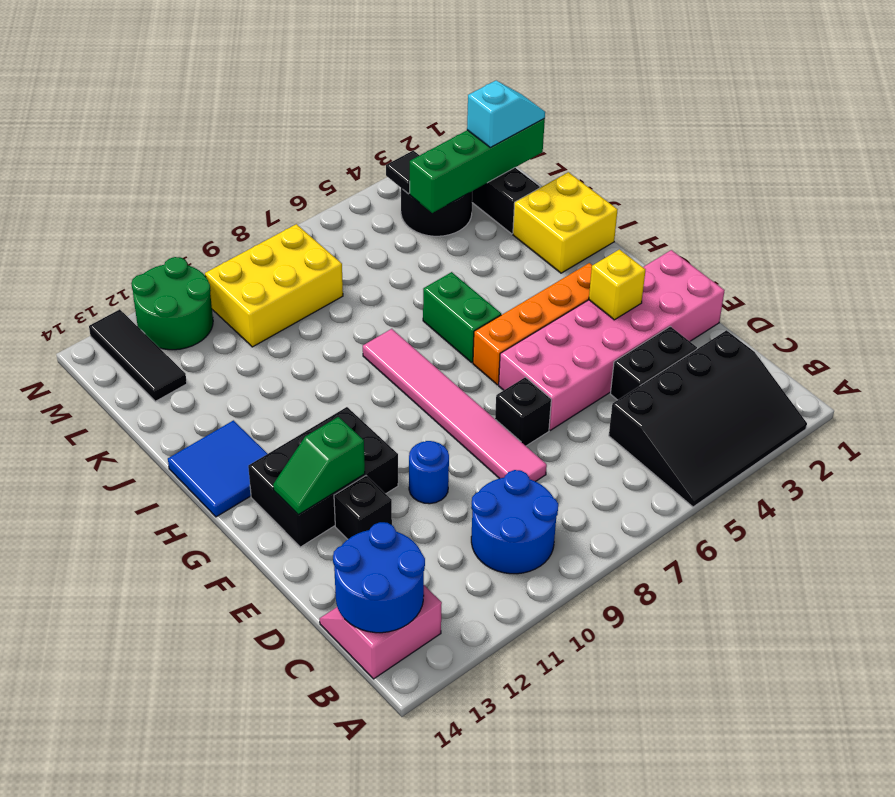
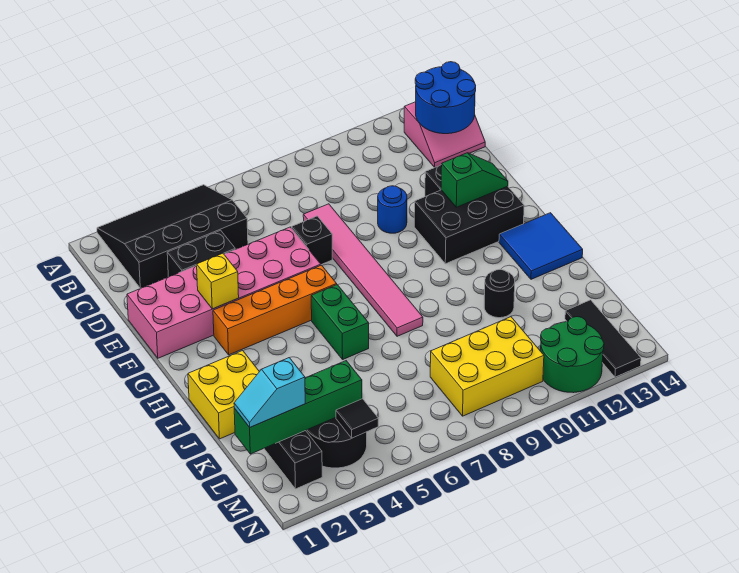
blue round brick B9:C10 level 1 -> none
none -> black round brick J11 level 1

